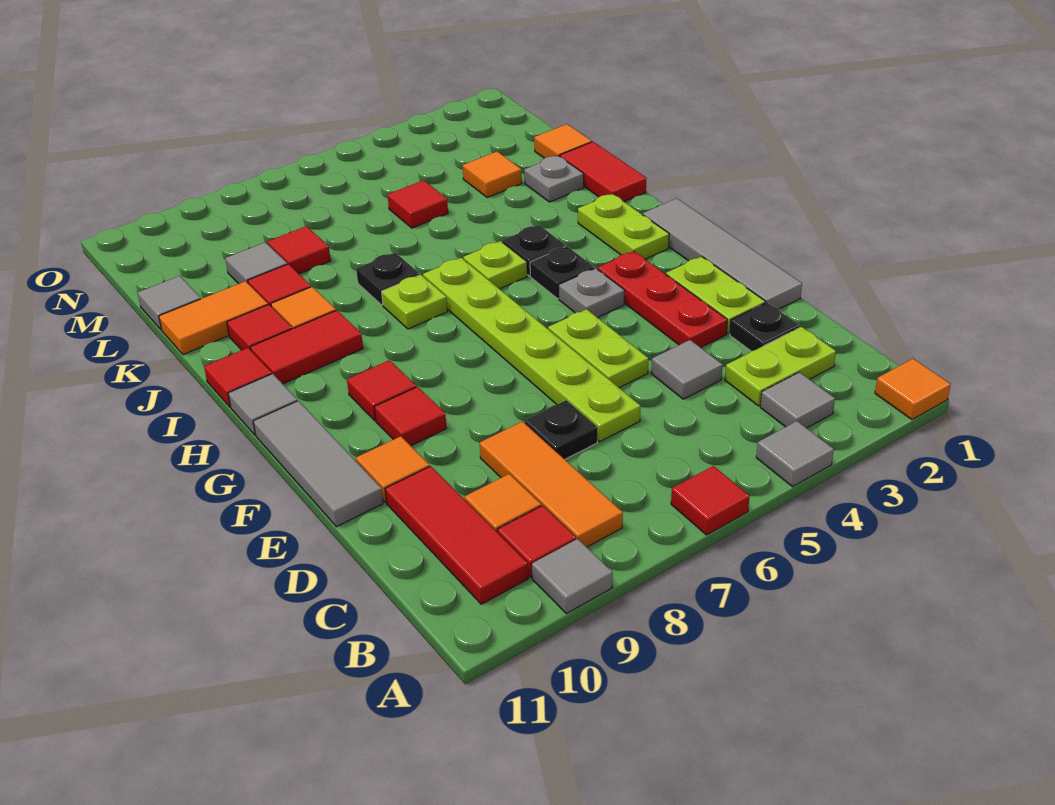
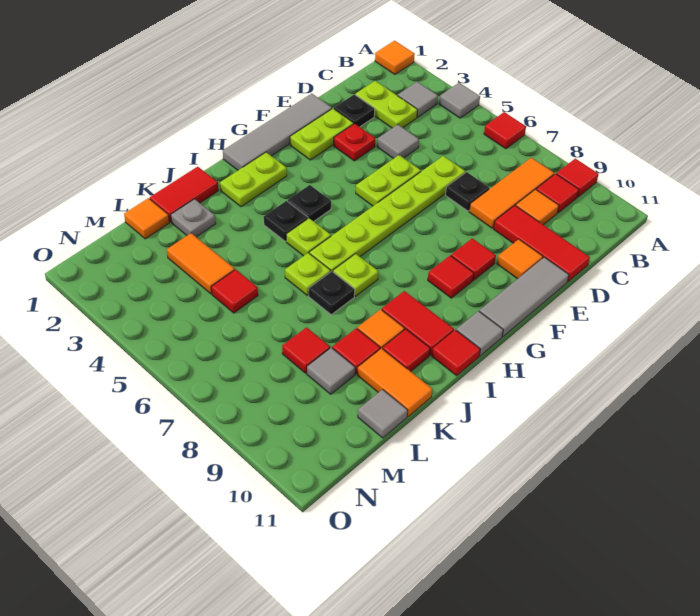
grey tile A9 level 1 -> red tile A9 level 1
red tile B10:D10 level 1 -> red tile D9:D11 level 1
red plate E3:G3 level 1 -> red plate E3 level 1
grey plate G4 level 1 -> none
none -> lime plate J6 level 1
orange tile L3 level 1 -> orange tile L3:L4 level 1

